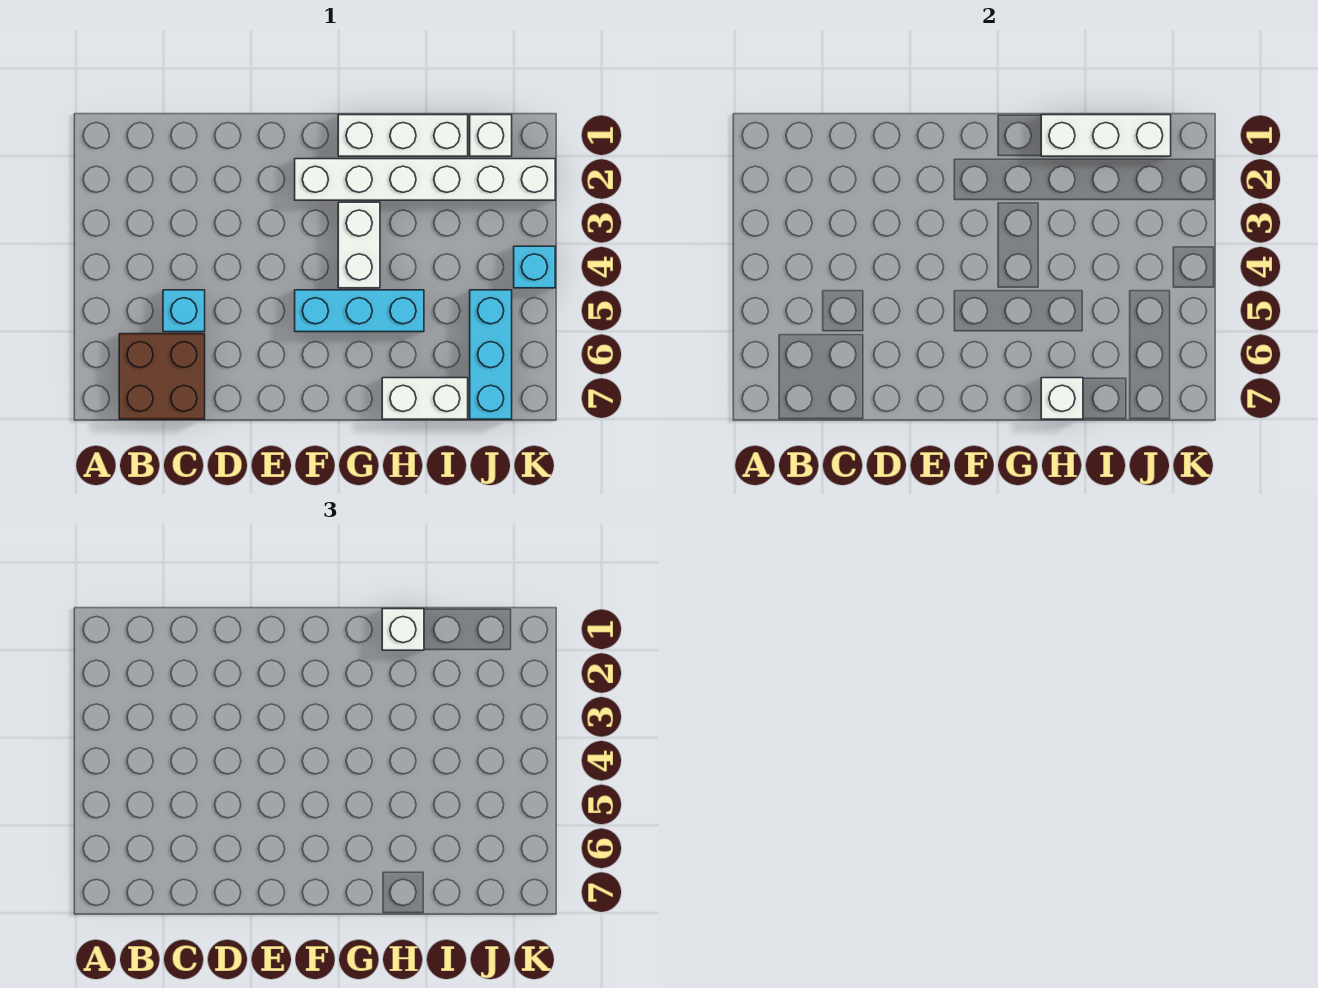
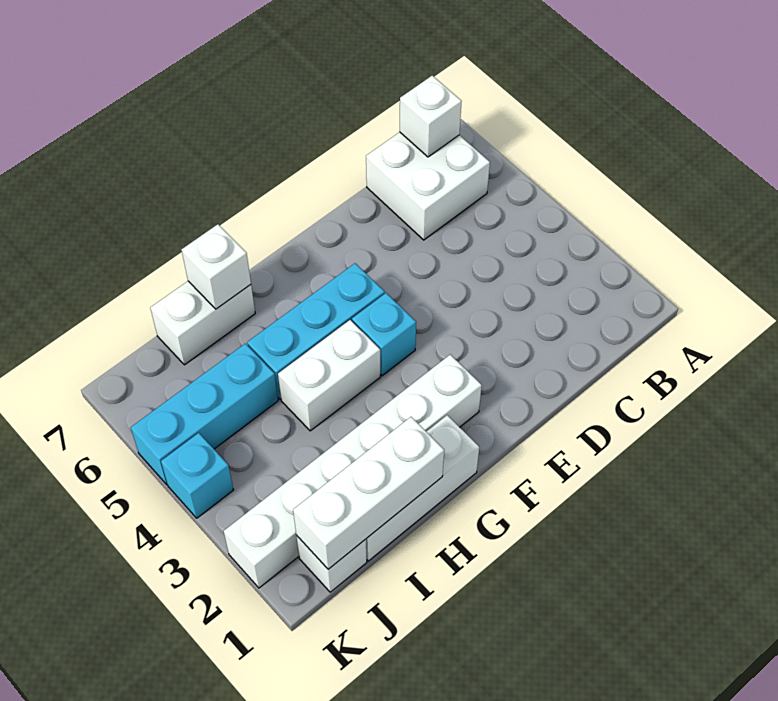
brown brick B6:C7 level 1 -> white brick B6:C7 level 1
cyan brick C5 level 1 -> cyan brick F4 level 1
white brick G3:G4 level 1 -> white brick G4:H4 level 1
white brick H1 level 3 -> white brick B7 level 2
cyan brick J5:J7 level 1 -> cyan brick I5:K5 level 1

